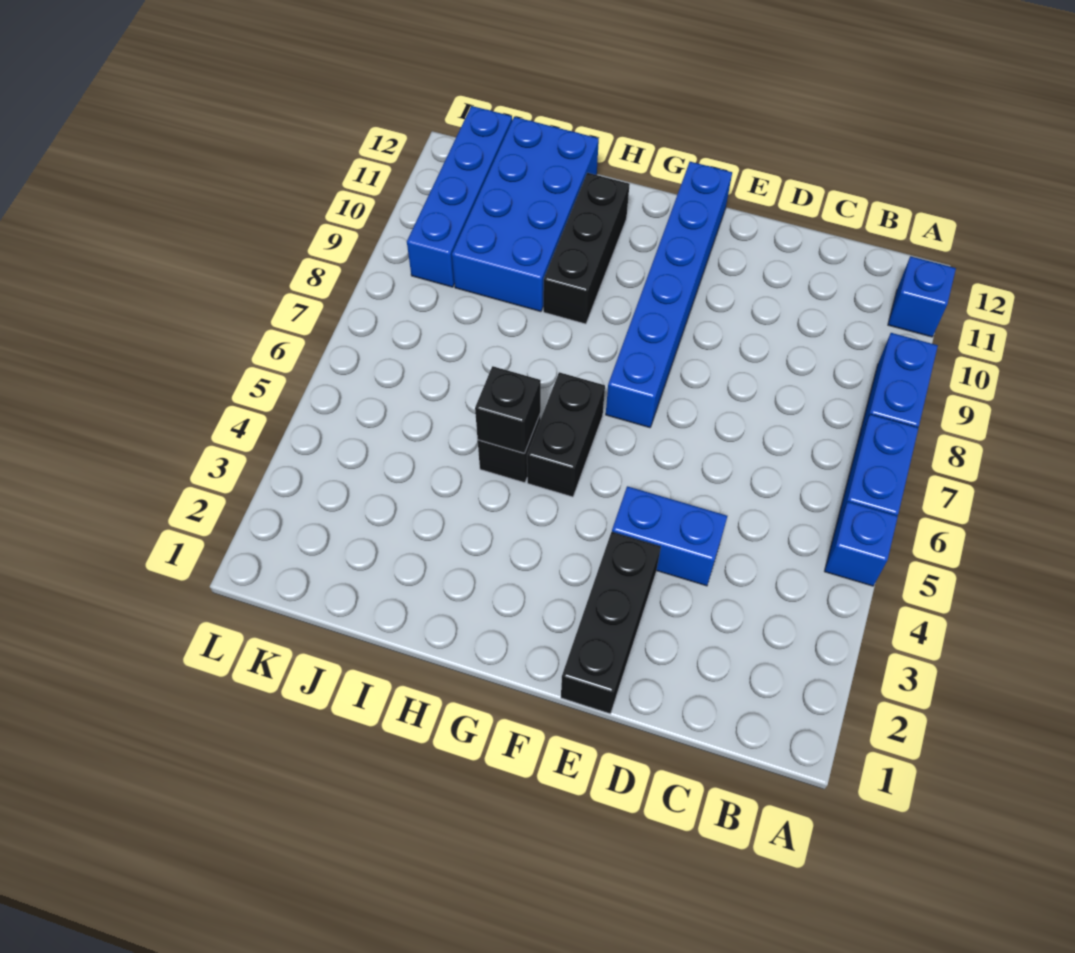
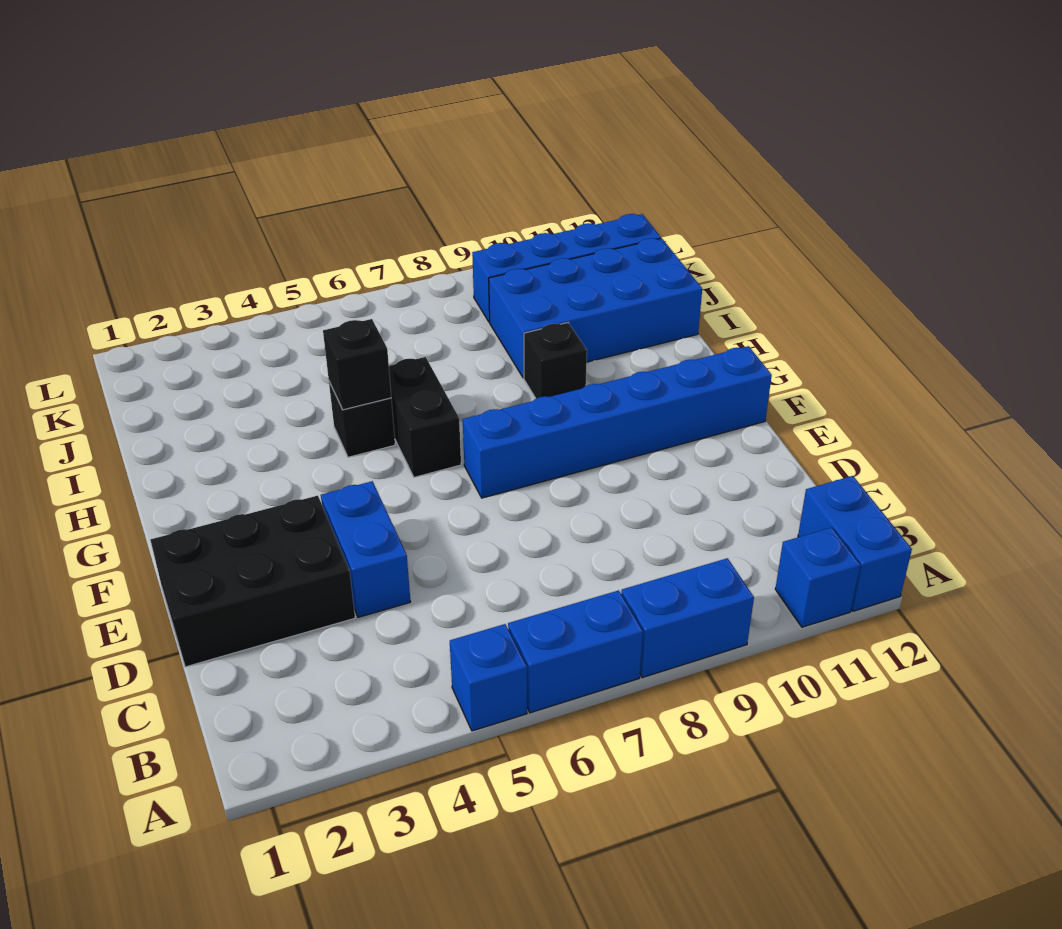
none -> blue brick A12:B12 level 1
black brick E1:E3 level 1 -> black brick D1:E3 level 1
black brick G5:G6 level 1 -> black brick G6:H6 level 1
black brick H9:H11 level 1 -> black brick H9 level 1

